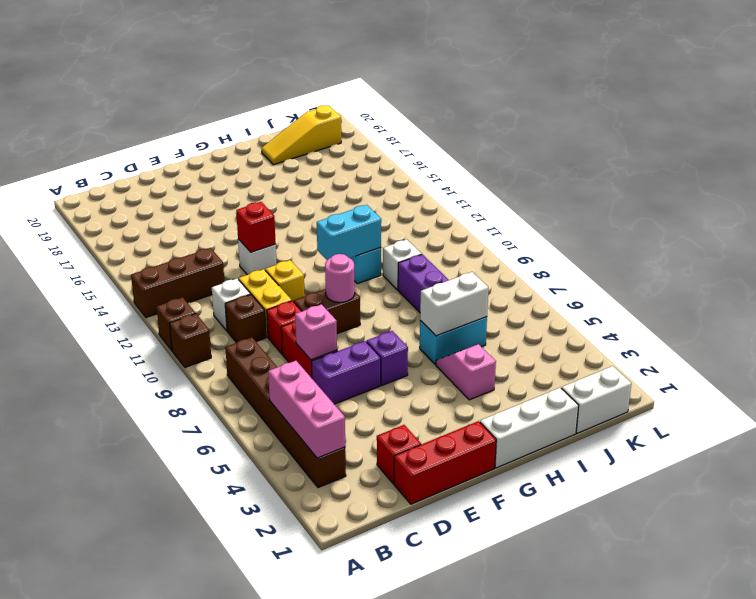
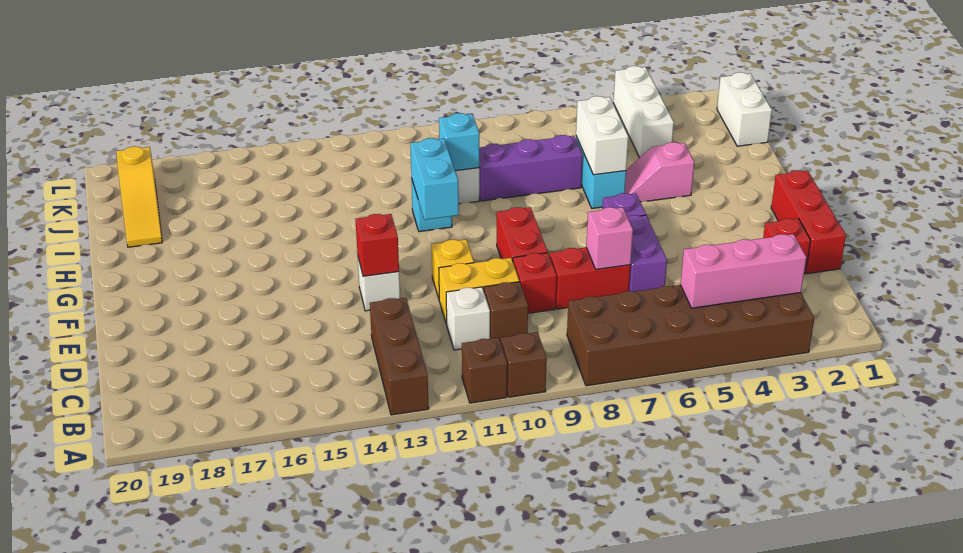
brown brick B3:B8 level 1 -> brown brick A3:B8 level 1
brown brick E9:F9 level 1 -> red brick E9:F9 level 1
pink round brick F9 level 2 -> none
white brick G1:I1 level 1 -> white brick J4:L4 level 1
none -> cyan brick I10 level 2

